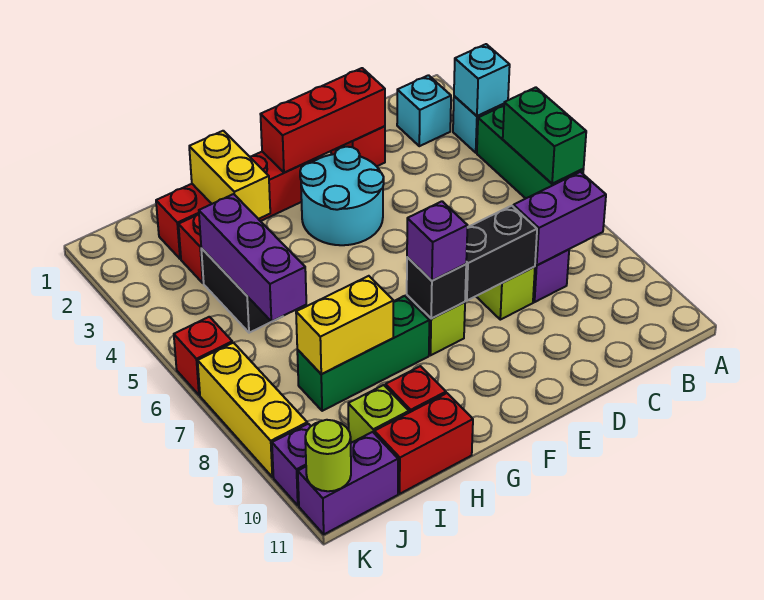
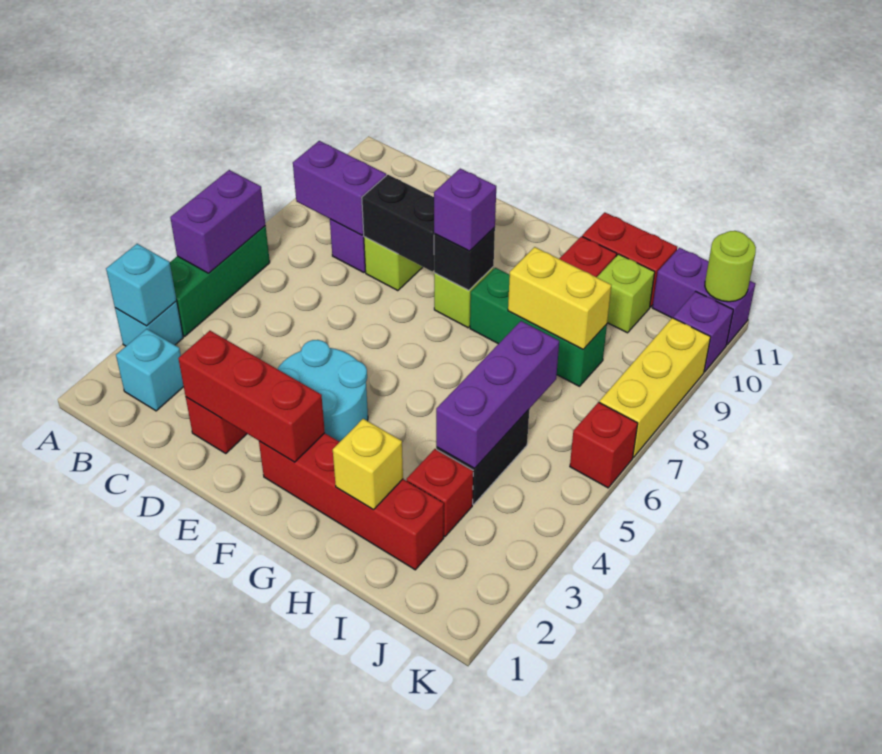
green brick A5:A6 level 2 -> purple brick A5:A6 level 2
yellow brick H2:H3 level 2 -> yellow brick H2 level 2

